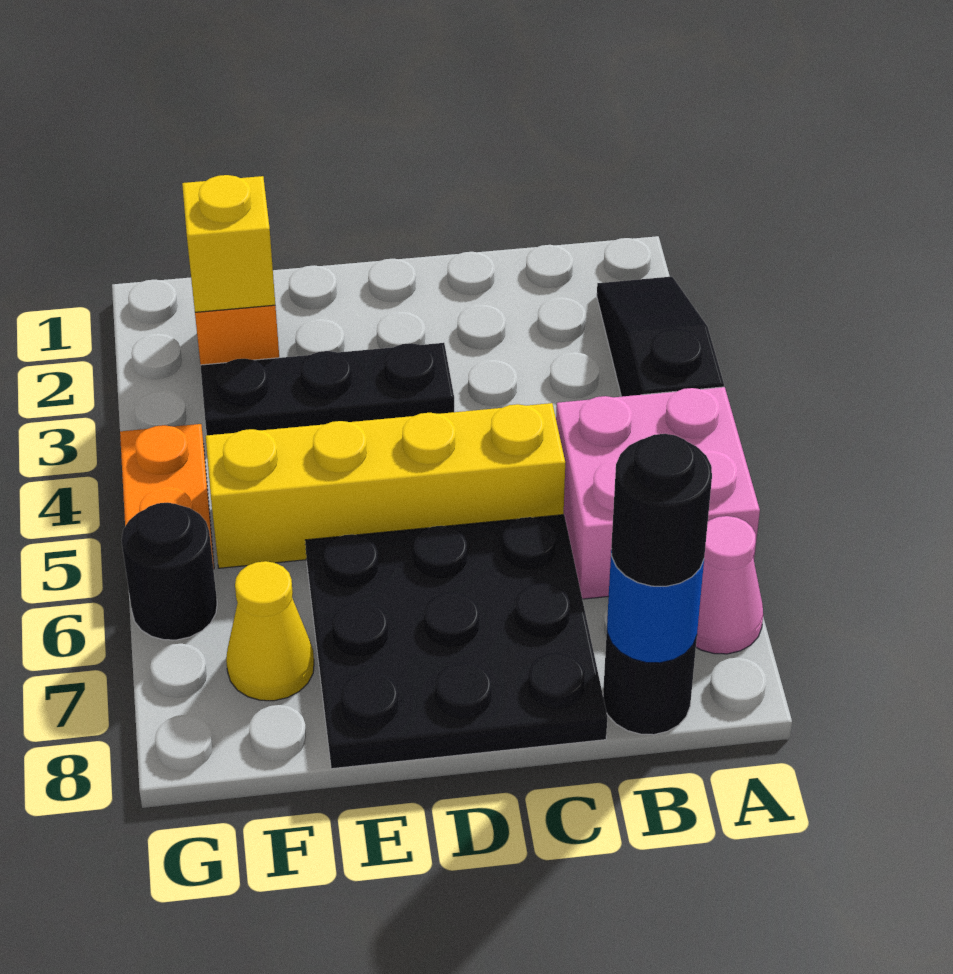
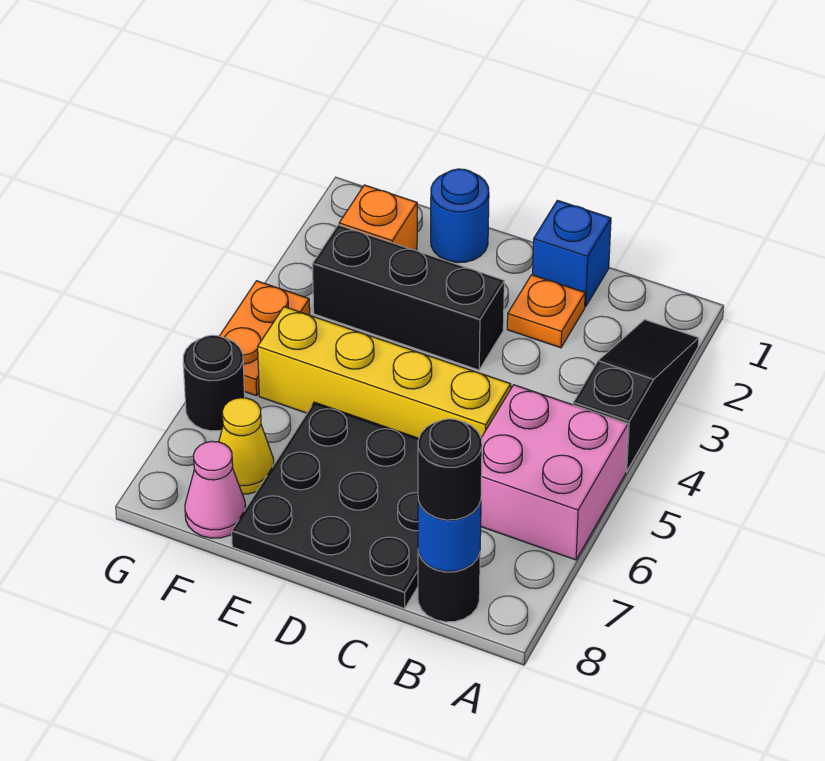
pink cone A7 level 1 -> pink cone F8 level 1
none -> blue brick C1 level 1
none -> orange plate C2 level 1
black plate D3:F3 level 1 -> black brick D3:F3 level 1
none -> blue round brick E1 level 1
yellow brick F2 level 2 -> none

